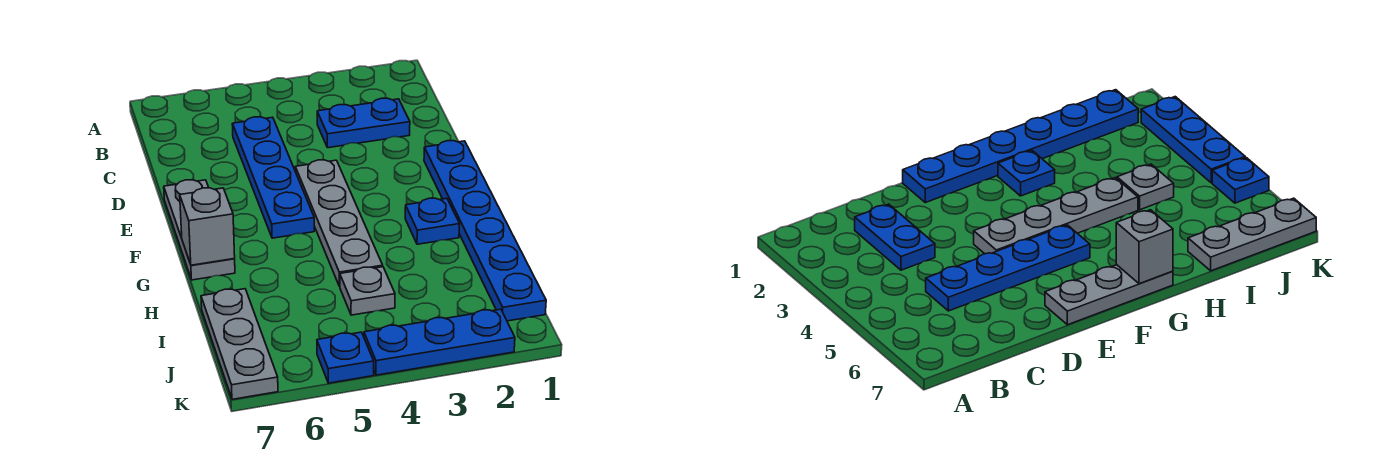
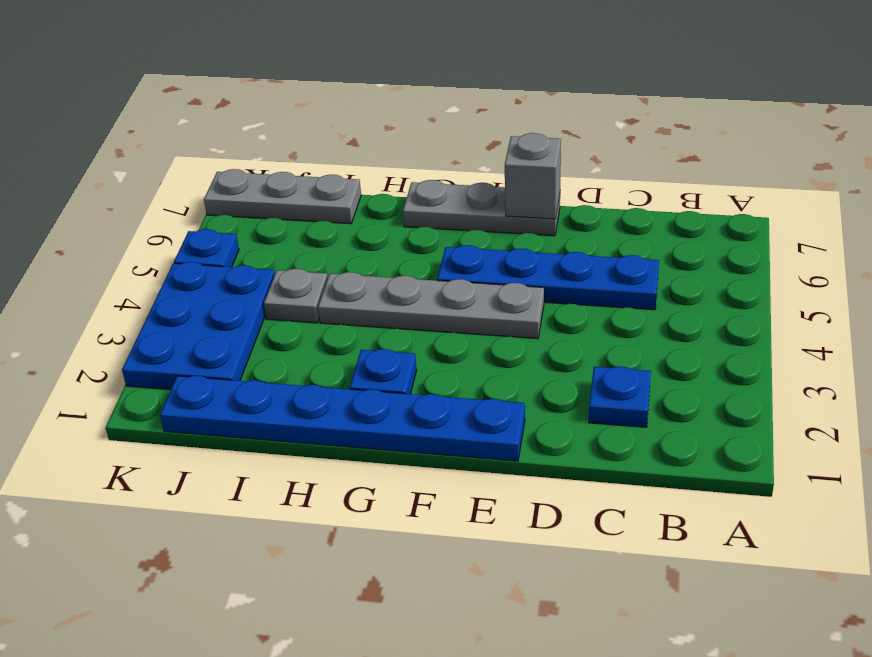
blue plate C2:C3 level 1 -> blue plate C2 level 1
grey brick G7 level 2 -> grey brick E7 level 2
blue plate K2:K4 level 1 -> blue plate J2:K4 level 1

